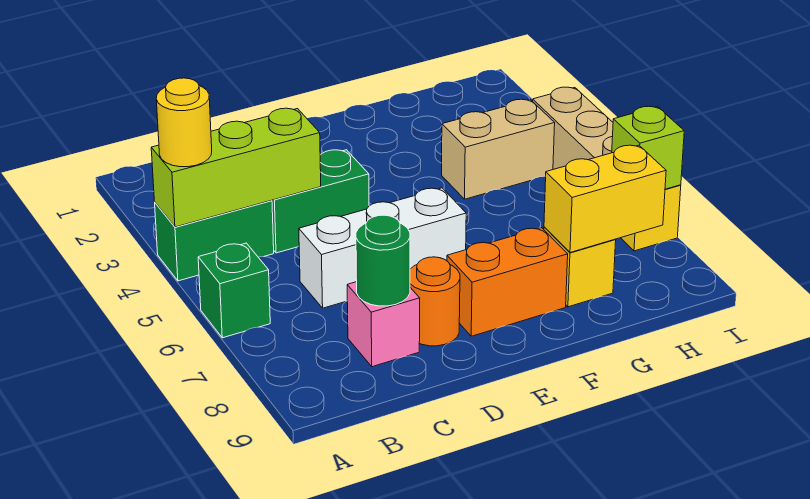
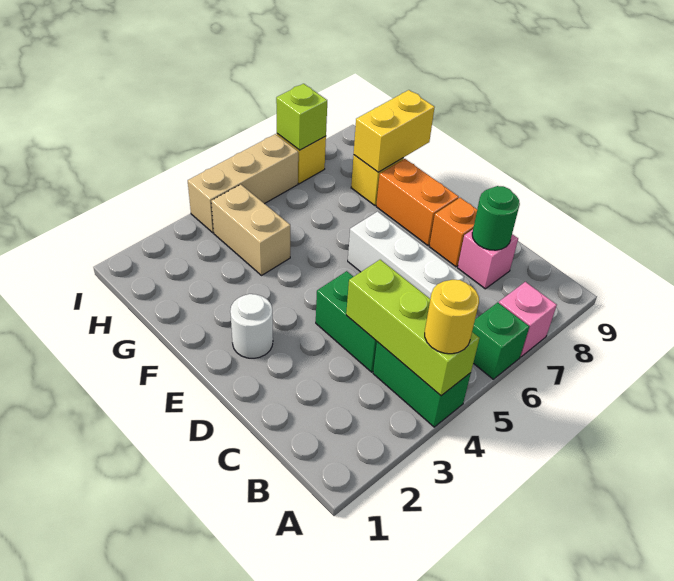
none -> pink brick A7 level 1
orange round brick D8 level 1 -> orange brick D8 level 1
none -> white round brick E2 level 1
yellow brick G8:H8 level 2 -> yellow brick G8:G9 level 2

